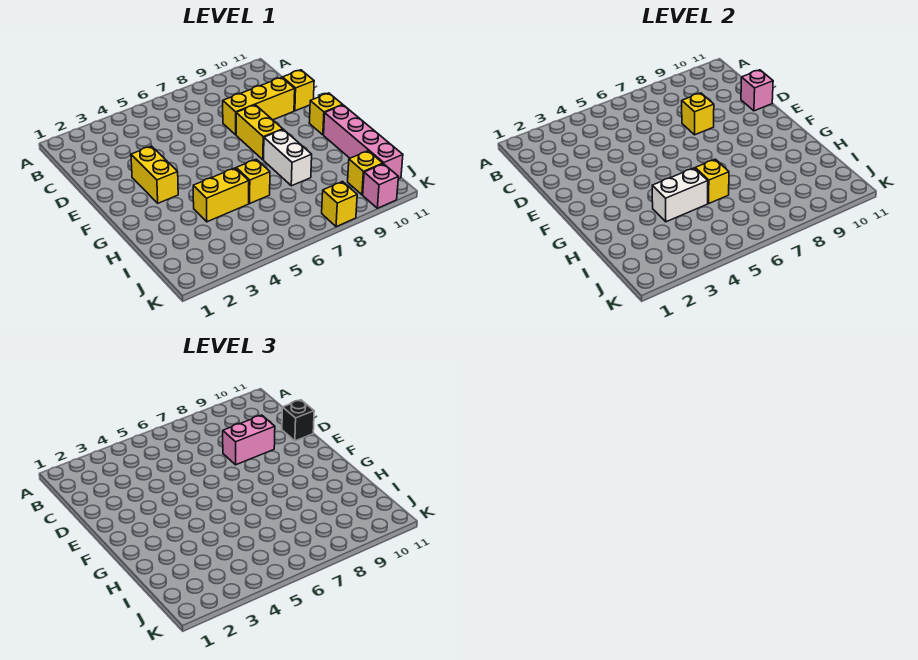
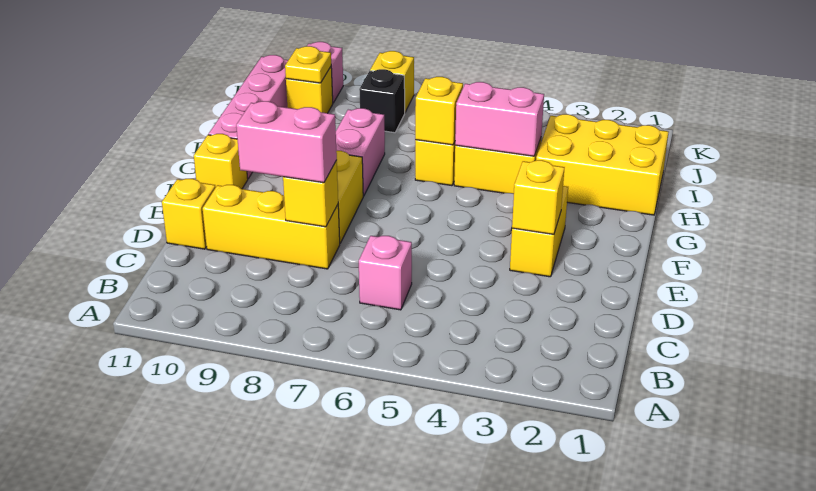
pink brick D11 level 2 -> pink brick C6 level 1
black brick D11 level 3 -> black brick J8 level 1
none -> yellow brick E3 level 2
white brick G8:H8 level 1 -> pink brick G8:H8 level 1
none -> yellow brick H1:I3 level 1
white brick H4:H5 level 2 -> pink brick H4:H5 level 2
none -> yellow plate J10 level 2

